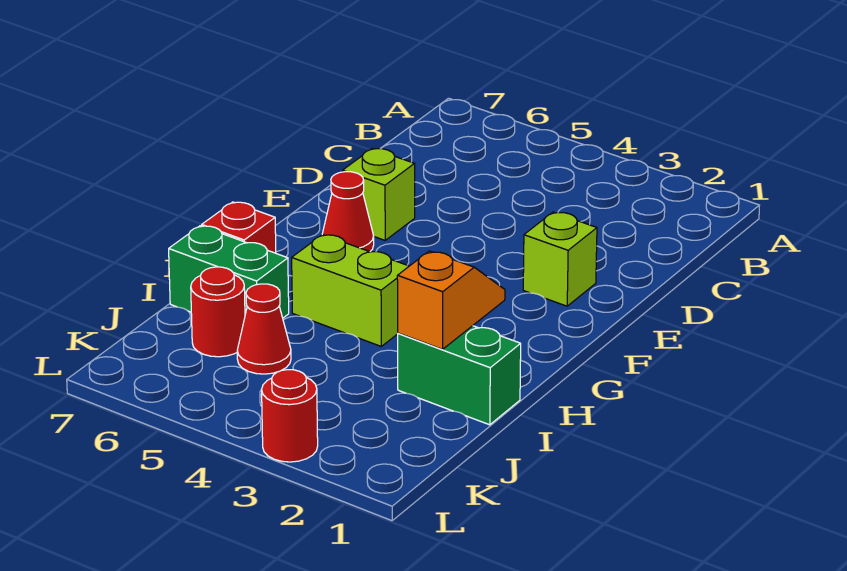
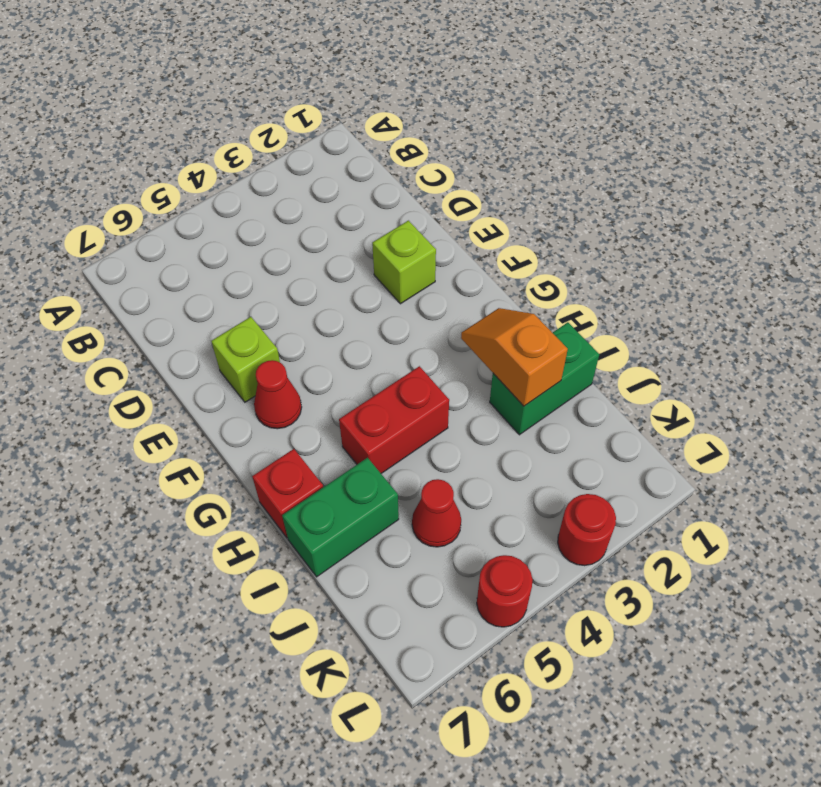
lime brick H4:H5 level 1 -> red brick H4:H5 level 1
red round brick J6 level 1 -> red round brick L5 level 1

